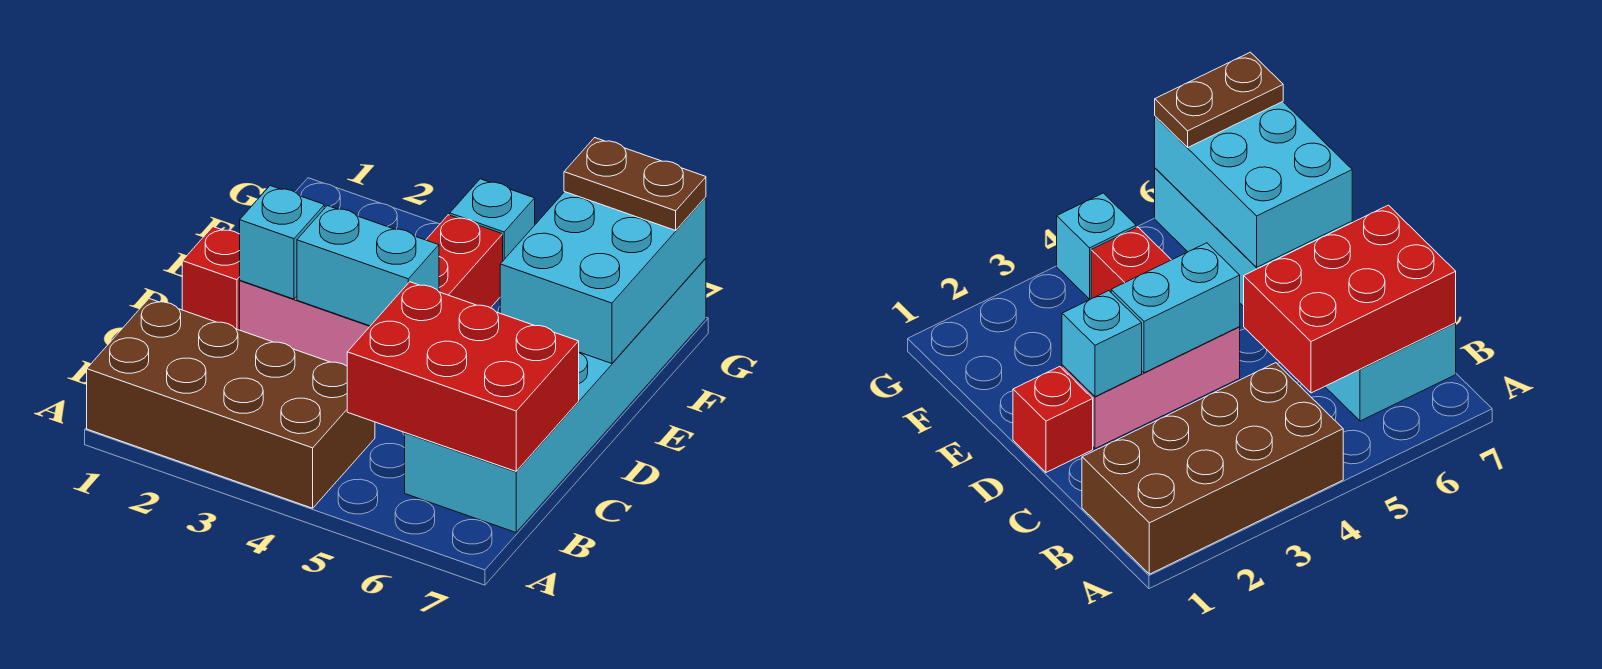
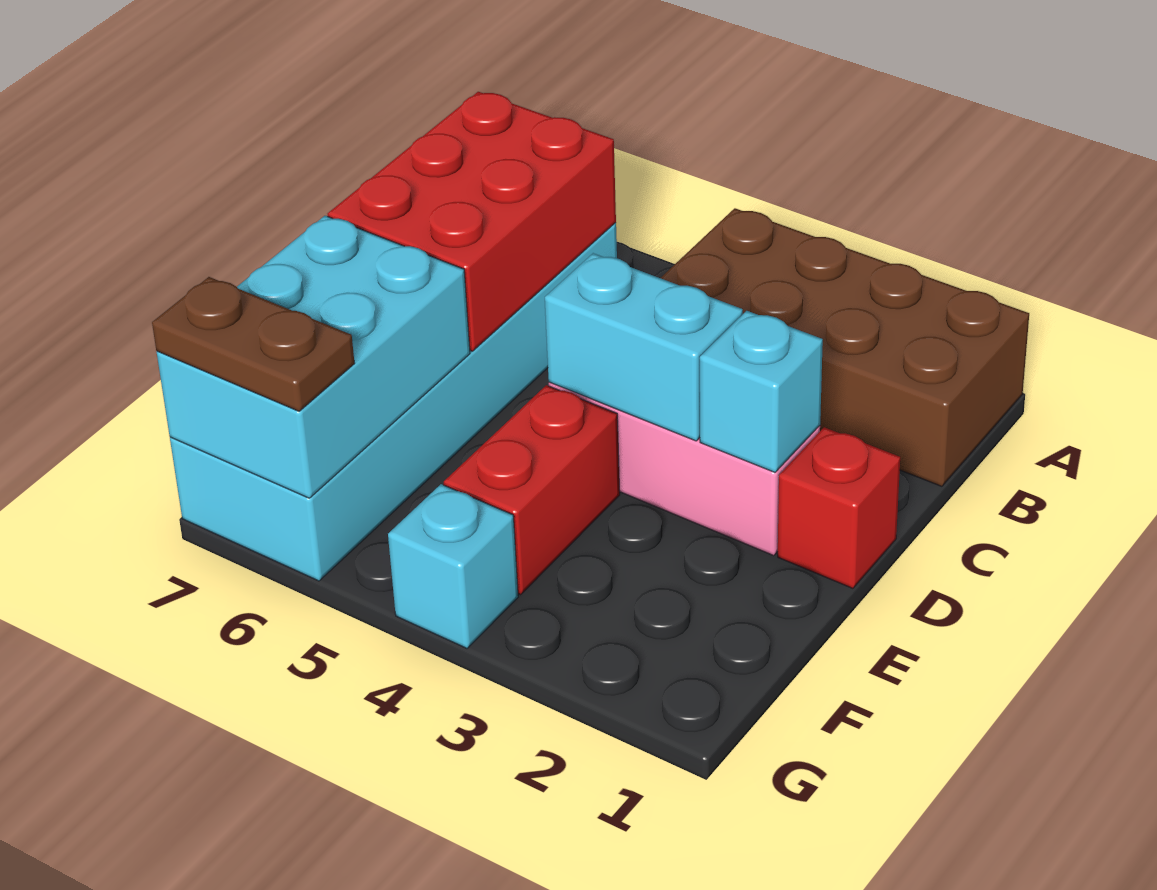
red brick B5:C7 level 2 -> red brick B6:D7 level 2

